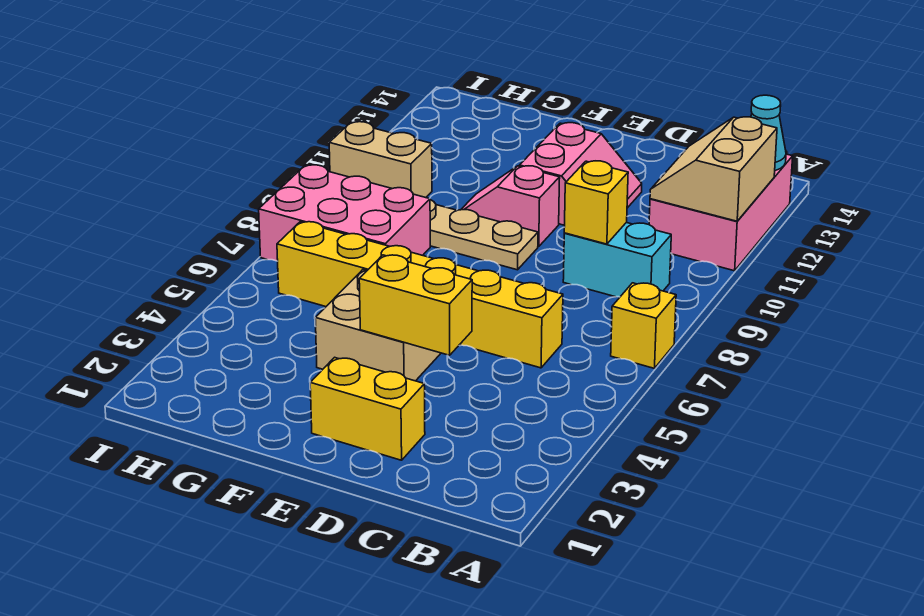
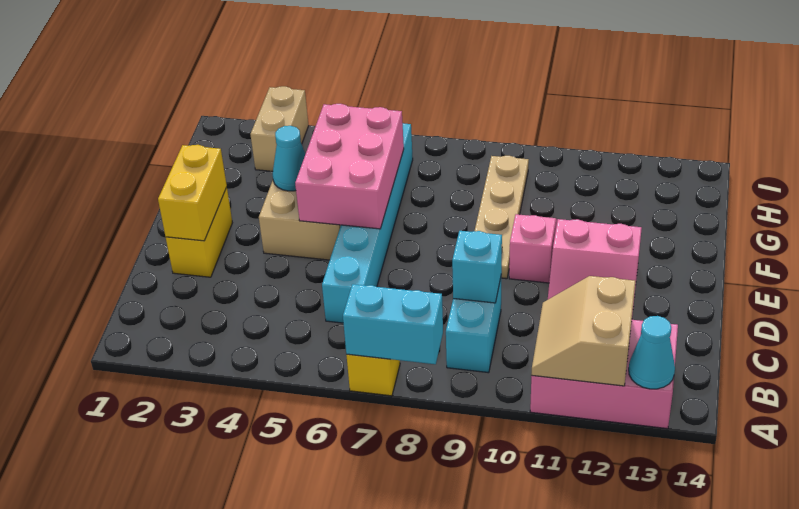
none -> cyan brick A7:A8 level 2
tan slope A11:B12 level 2 top A -> tan slope A11:B12 level 2 top 12
yellow brick C6:H6 level 1 -> cyan brick C6:H6 level 1
yellow brick C9 level 2 -> cyan brick C9 level 2
yellow brick D4:E4 level 2 -> yellow brick D2:E2 level 2
none -> cyan cone F4 level 2
pink brick G7:I8 level 1 -> pink brick E5:G6 level 2
tan brick H10:I10 level 1 -> tan brick H3:I3 level 1

